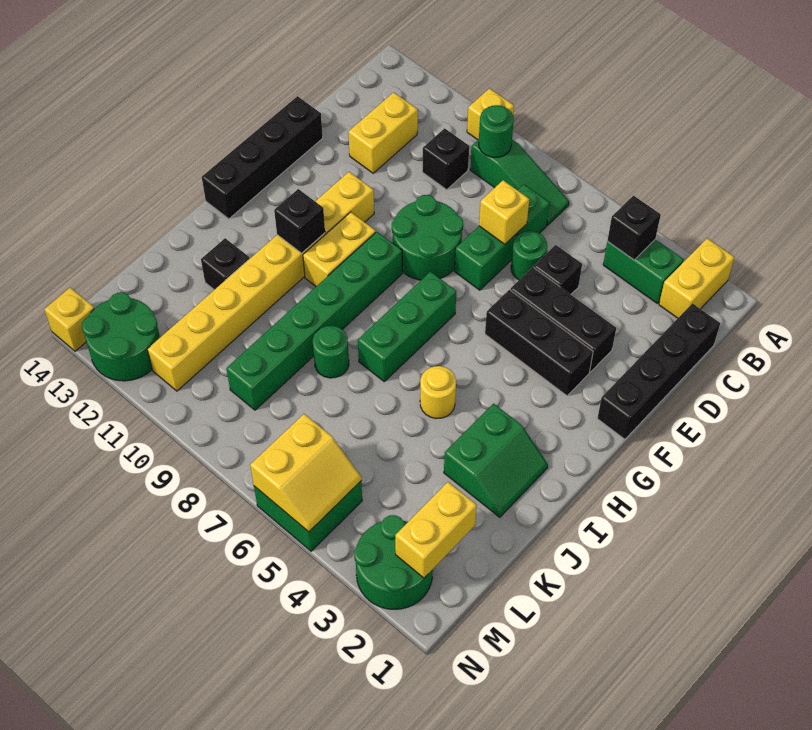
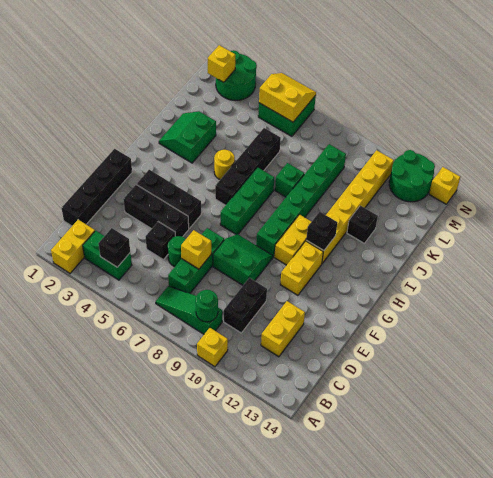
black brick C10 level 1 -> black brick C10:D10 level 1
green round brick E8:F9 level 1 -> green slope E8:F9 level 1 top E
black brick E14:H14 level 1 -> black brick H6:K6 level 1
green round brick J8 level 1 -> green brick J8 level 1
yellow brick L2:M2 level 2 -> yellow brick M2 level 2
yellow slope M5:N6 level 2 top 6 -> yellow slope M5:N6 level 2 top M

